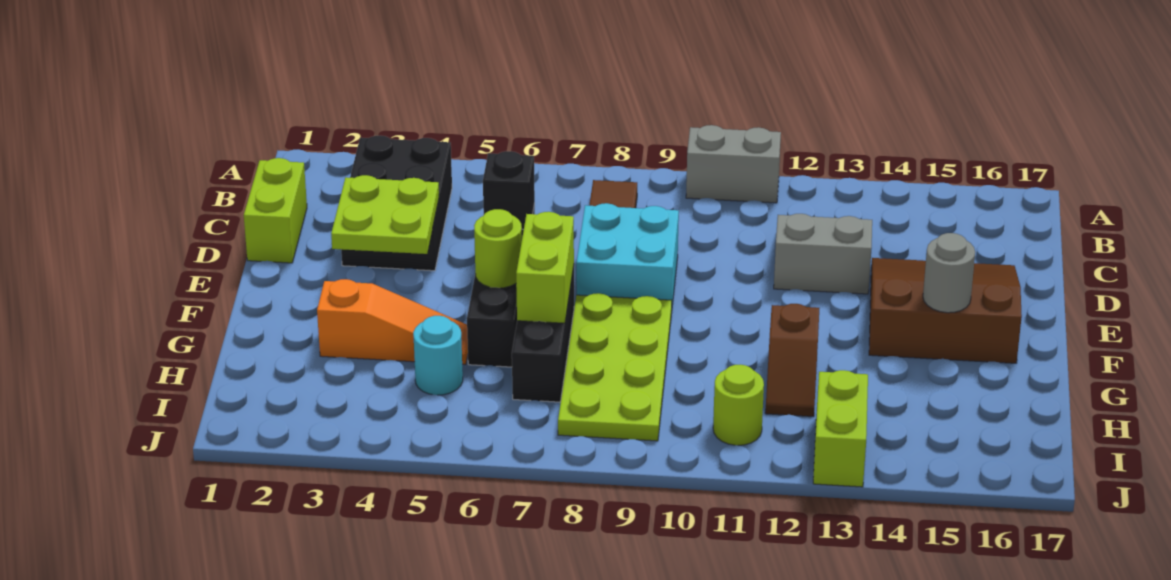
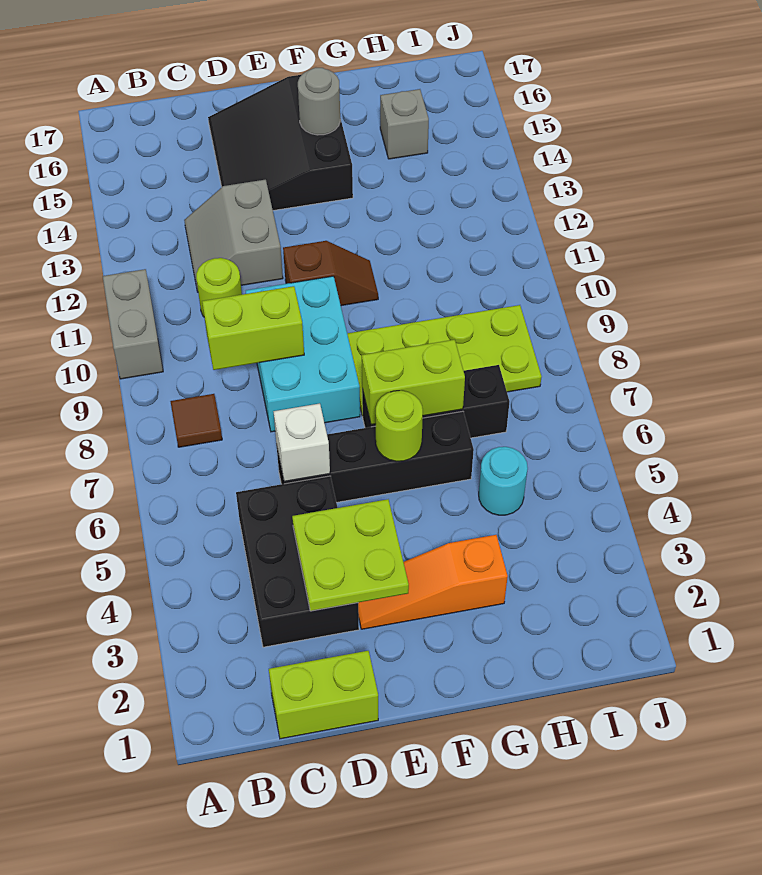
black brick B3:D4 level 1 -> black brick C3:D5 level 1
black brick D6 level 2 -> white brick D6 level 2
cyan brick D8:E9 level 1 -> cyan brick D8:E10 level 1
brown slope D14:F16 level 1 top F -> black slope D14:F16 level 1 top F
orange slope G3:G5 level 1 top 3 -> orange slope E3:G3 level 1 top G
brown slope G12:H12 level 1 top G -> brown slope E11:F11 level 1 top E
none -> grey brick H15 level 1
lime round brick I11 level 1 -> lime round brick C11 level 1
lime brick I13:J13 level 1 -> lime brick C9:D9 level 2

